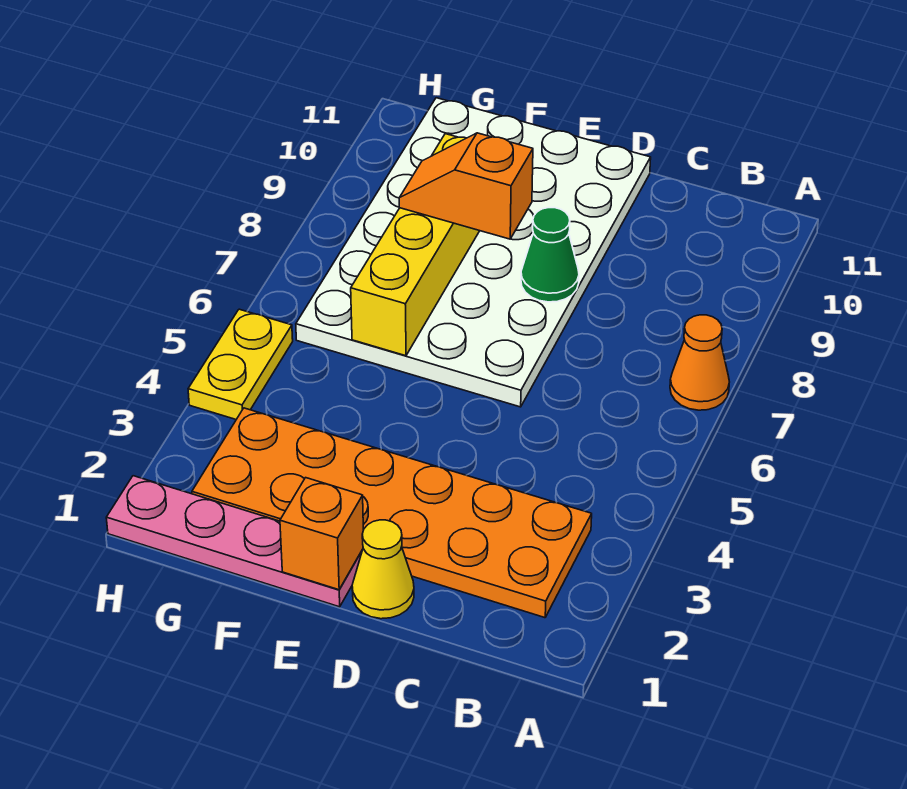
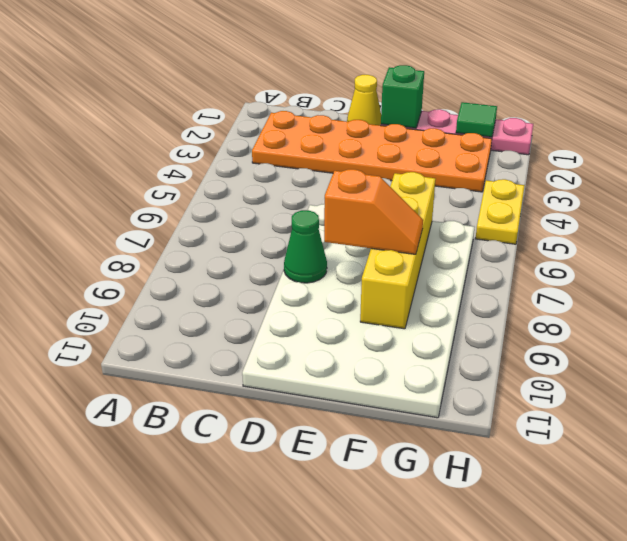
orange cone A7 level 1 -> none
orange brick E1 level 2 -> green brick E1 level 2
none -> green tile G1 level 2

